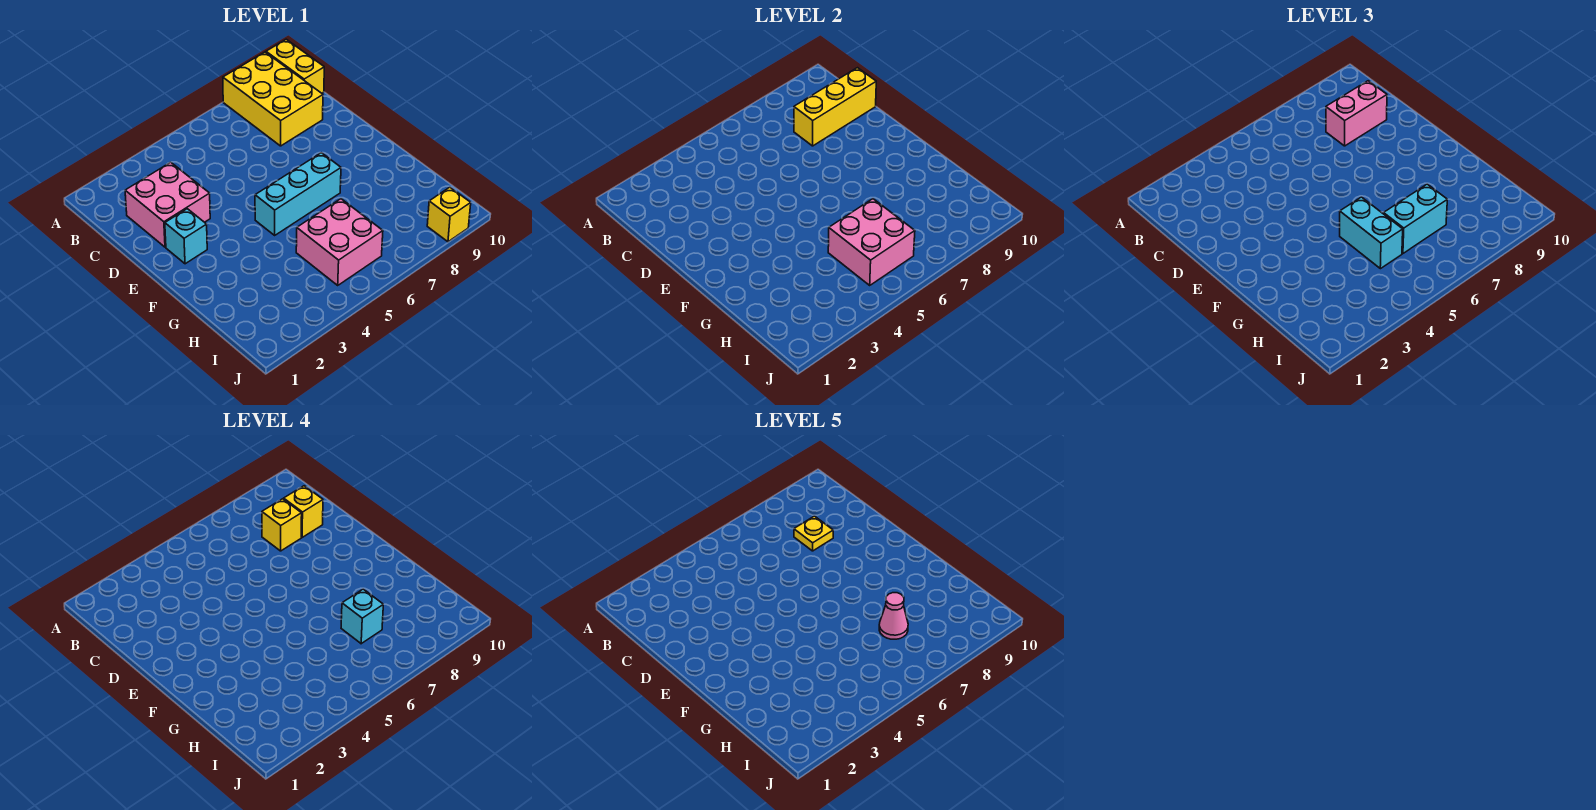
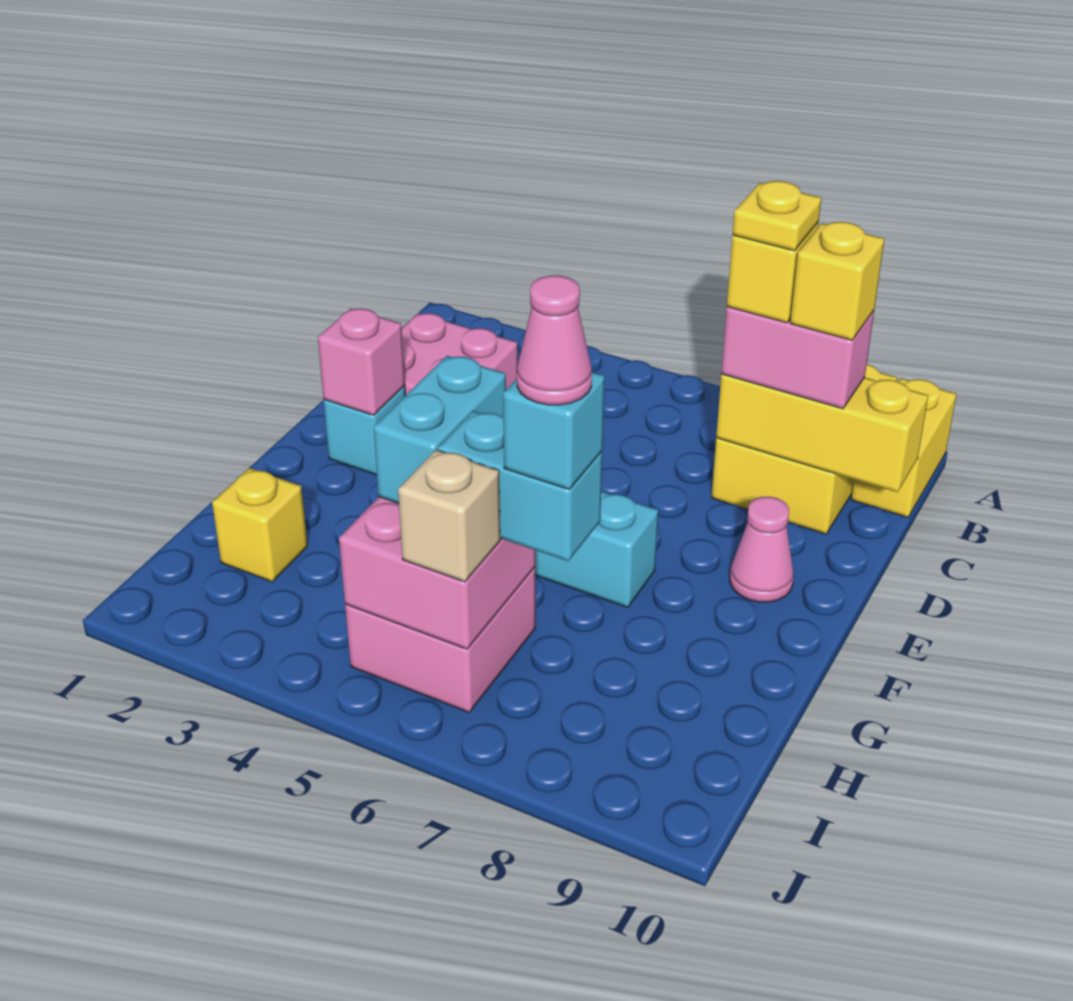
none -> pink brick E2 level 2
none -> pink cone E9 level 1
none -> tan brick I6 level 3
yellow brick J9 level 1 -> yellow brick H2 level 1

